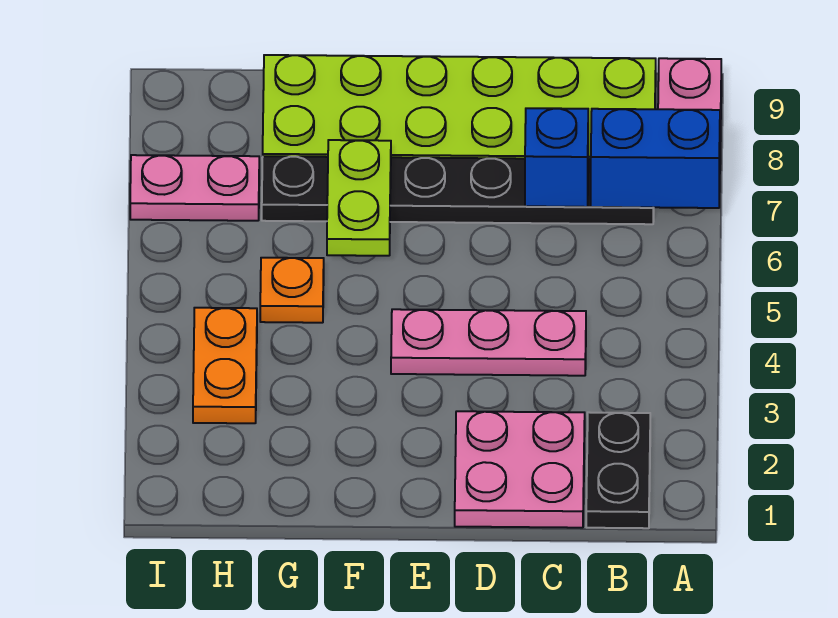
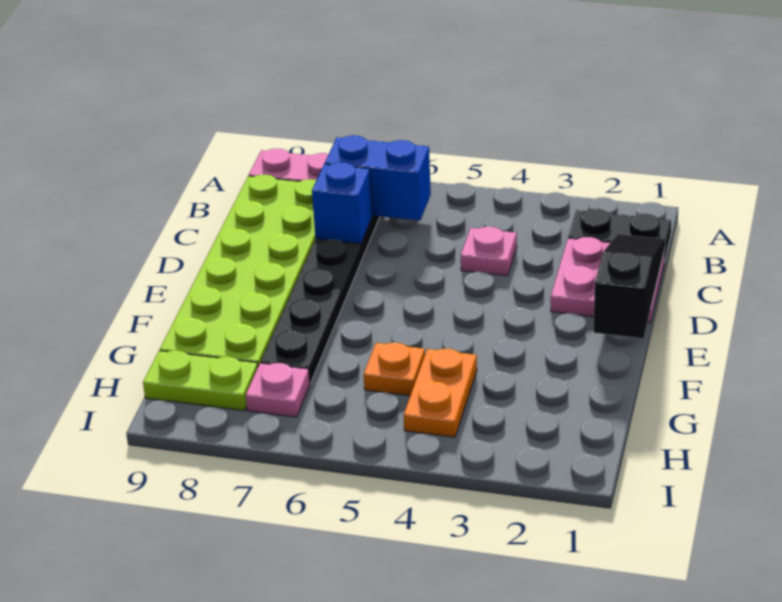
blue brick A7:B7 level 2 -> blue brick B6:B7 level 2
none -> black slope C1:E1 level 2 top E
pink plate C4:E4 level 1 -> pink plate C4 level 1
lime plate F6:F7 level 2 -> lime plate H8:H9 level 1
orange plate H3:H4 level 1 -> orange plate G4:H4 level 1
pink plate H7:I7 level 1 -> pink plate H7 level 1

